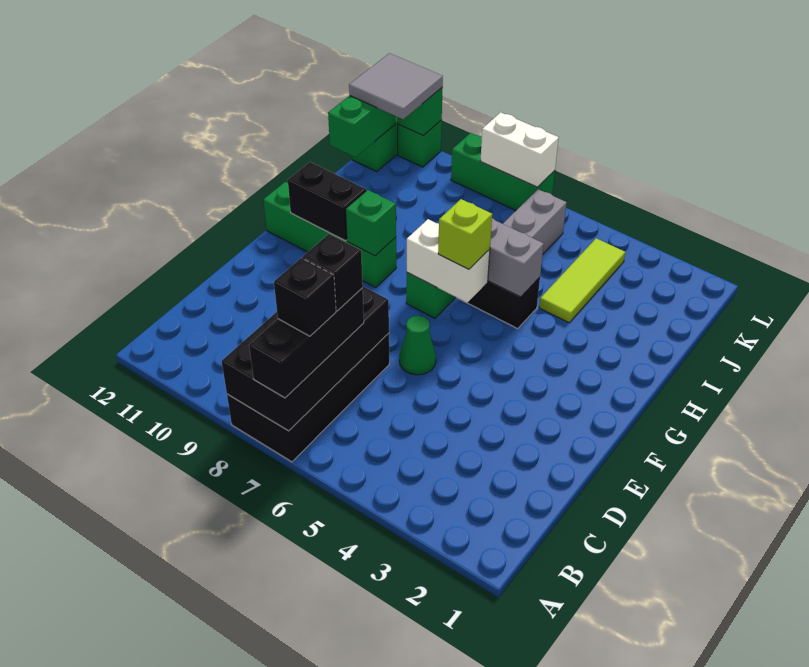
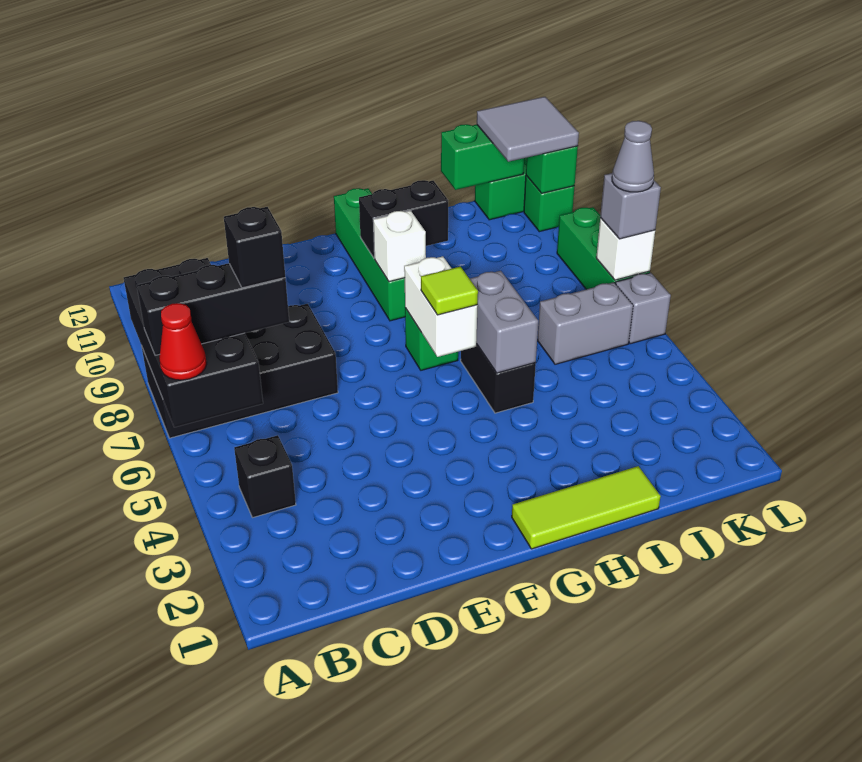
none -> red cone A6 level 3
black brick A7:D8 level 2 -> black brick A6:B9 level 2
black brick B7 level 4 -> black brick B4 level 1
green cone E6 level 1 -> none
lime brick G6 level 3 -> lime tile G6 level 3
green brick G9 level 2 -> white brick G9 level 2
black brick G10:G11 level 2 -> black brick G10:H10 level 2
lime tile I4:K4 level 1 -> lime tile G1:I1 level 1
none -> grey brick L6 level 1
white brick L7:L8 level 2 -> white brick L7 level 2
none -> grey brick L7 level 3
none -> grey cone L7 level 4

